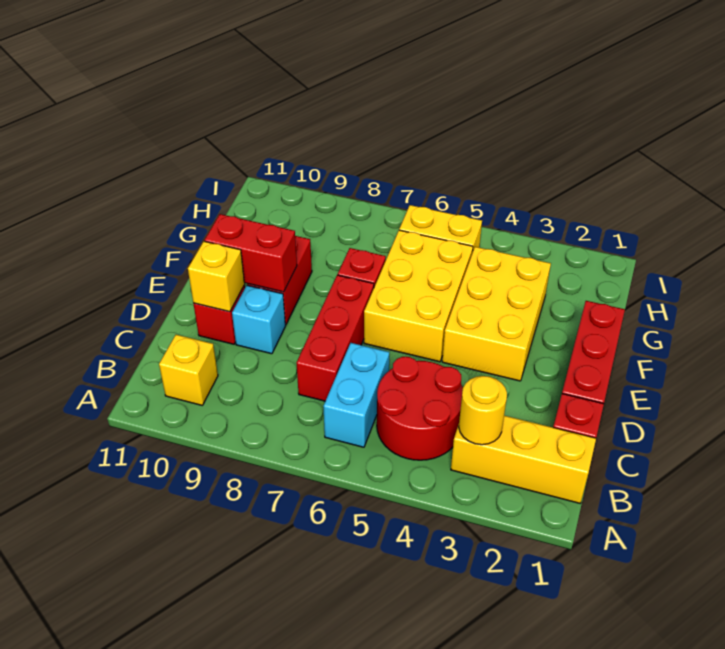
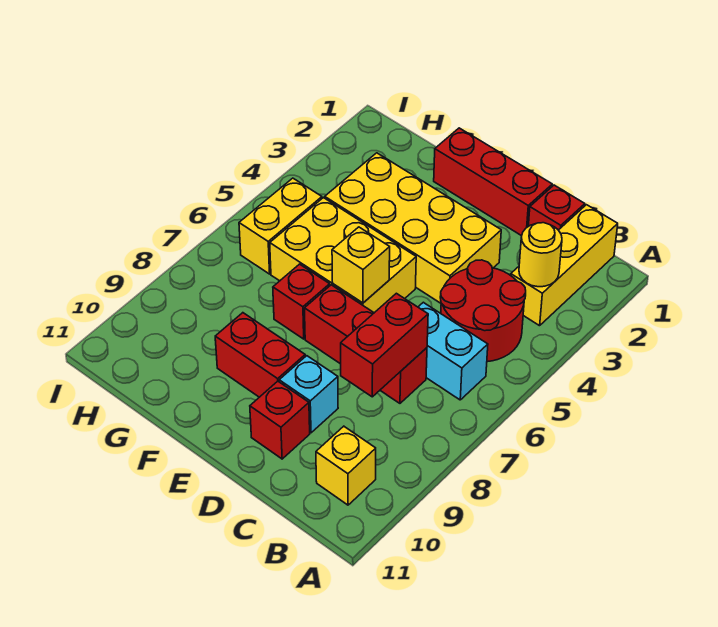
yellow brick D10 level 2 -> yellow brick E6 level 2
yellow brick E3:G4 level 1 -> yellow brick D3:G4 level 1
red brick E9:E10 level 2 -> red brick C7:C8 level 2

